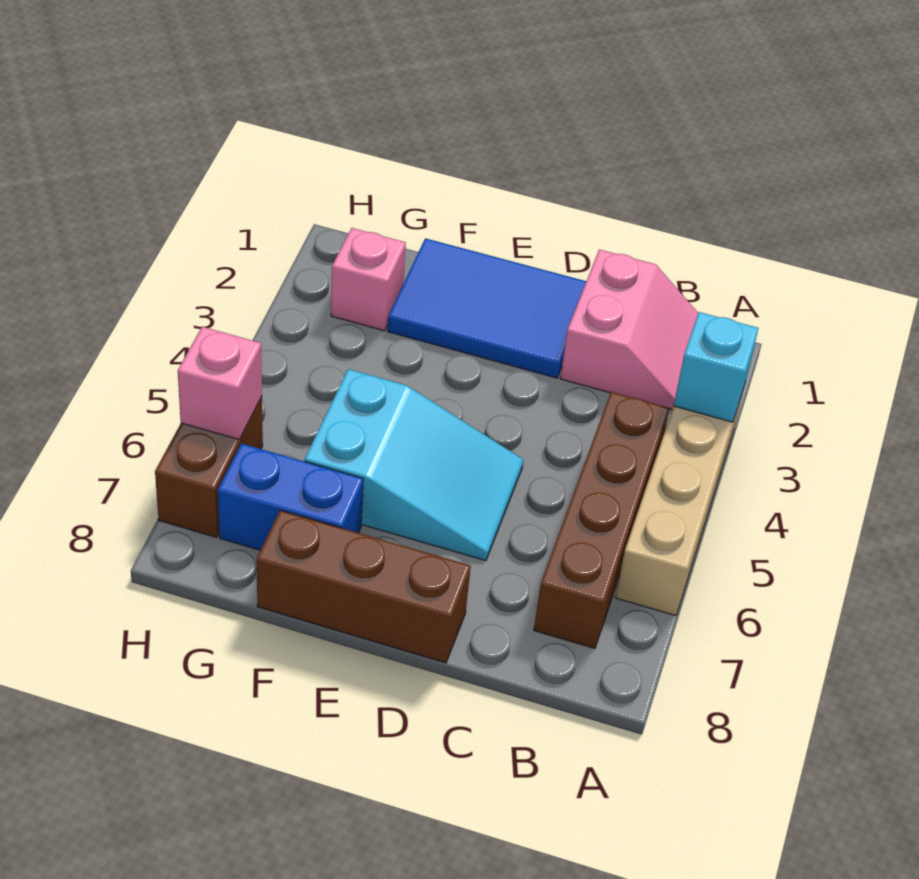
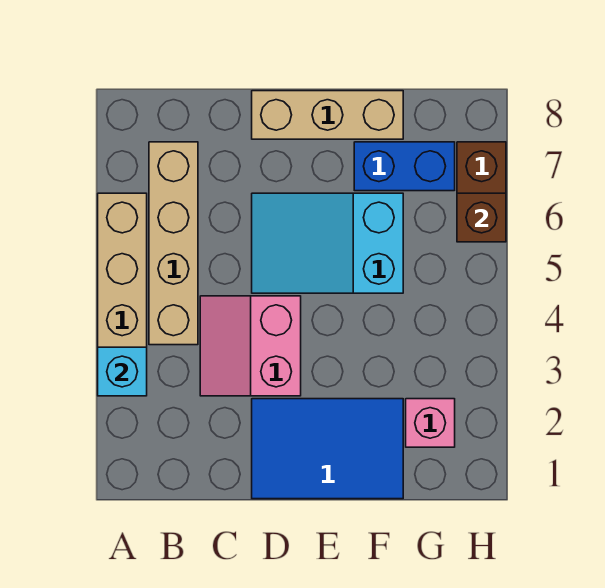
pink slope B1:C2 level 1 top C -> pink slope C3:D4 level 1 top D
brown brick B4:B7 level 1 -> tan brick B4:B7 level 1
brown brick D8:F8 level 1 -> tan brick D8:F8 level 1
pink brick H6 level 2 -> brown brick H6 level 2

